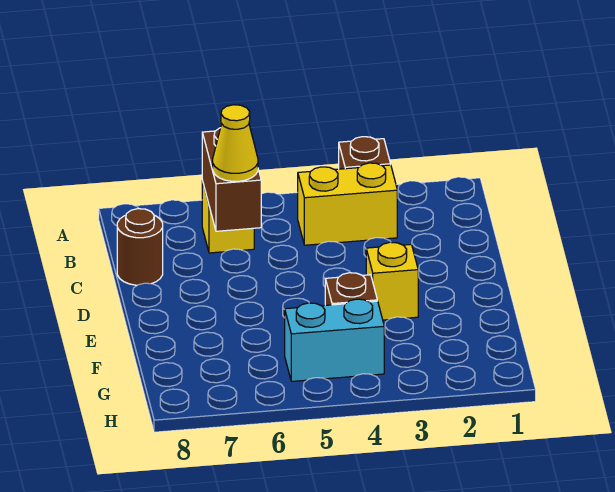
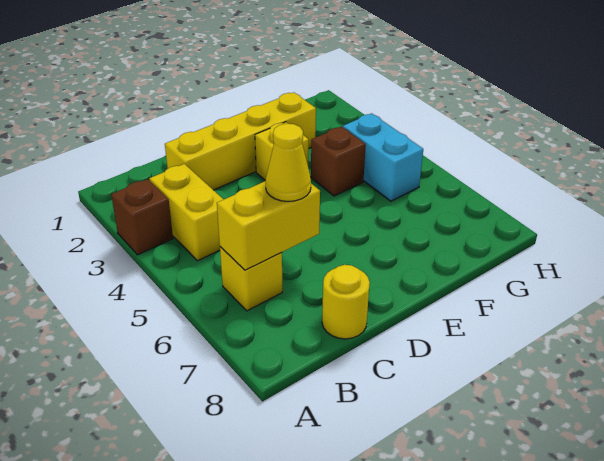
brown brick B6:C6 level 2 -> yellow brick B6:C6 level 2
none -> yellow brick C2:F2 level 1
brown round brick C8 level 1 -> yellow round brick C8 level 1

